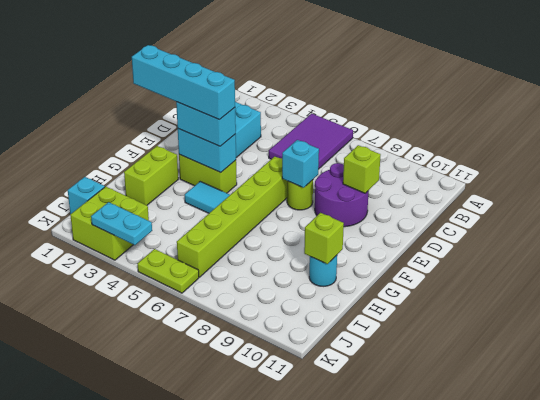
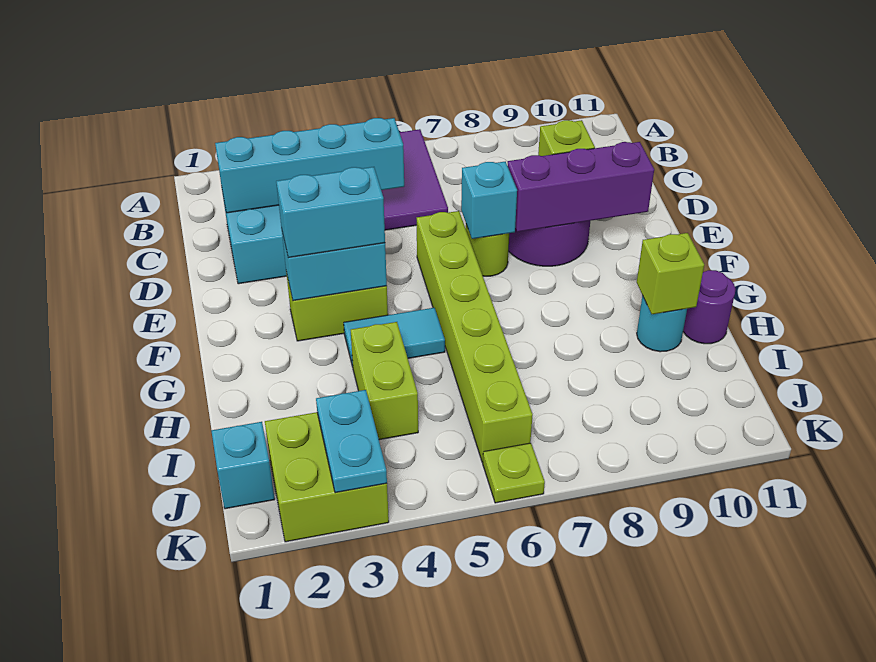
none -> purple brick E8:E10 level 2
cyan brick F1:F4 level 4 -> cyan brick C2:C5 level 2
lime brick G2:H2 level 1 -> lime brick H4:I4 level 1
none -> purple round brick H11 level 1
cyan plate K3:K4 level 2 -> cyan plate J3:K3 level 2
lime plate K5:K6 level 1 -> lime plate K6 level 1

